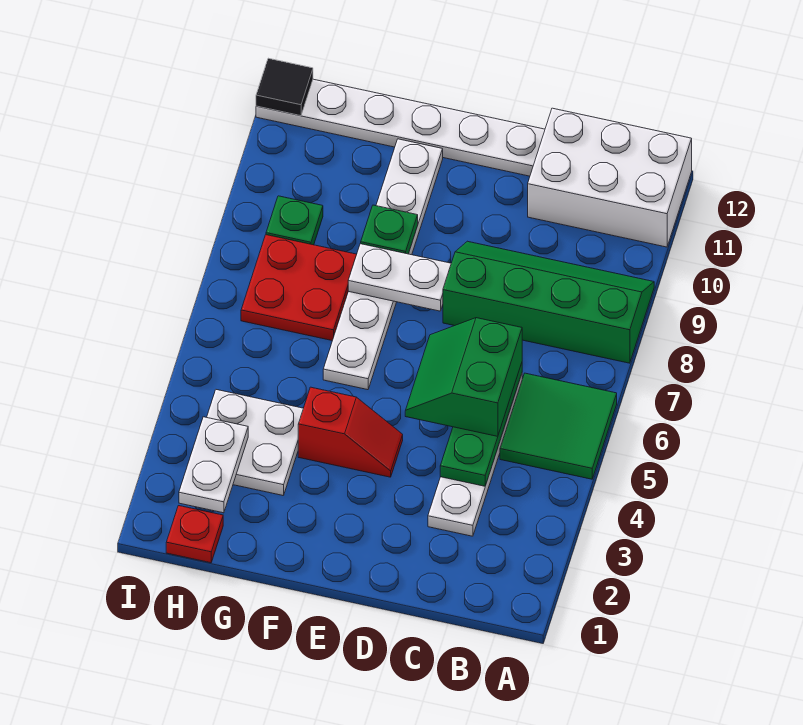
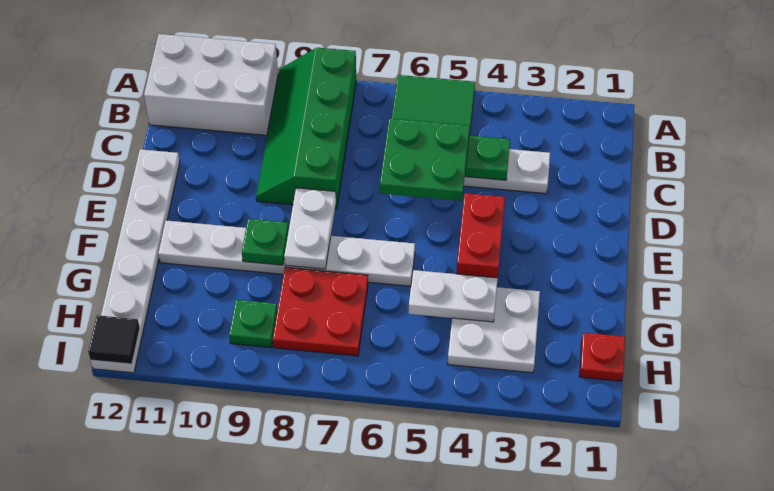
white brick A11:C12 level 1 -> white brick A10:B12 level 1
green slope C5:D6 level 3 top C -> green plate C5:D6 level 3
red slope E4:F4 level 1 top F -> red brick E4:F4 level 1
white plate H2:H3 level 2 -> white plate G4:G5 level 2

